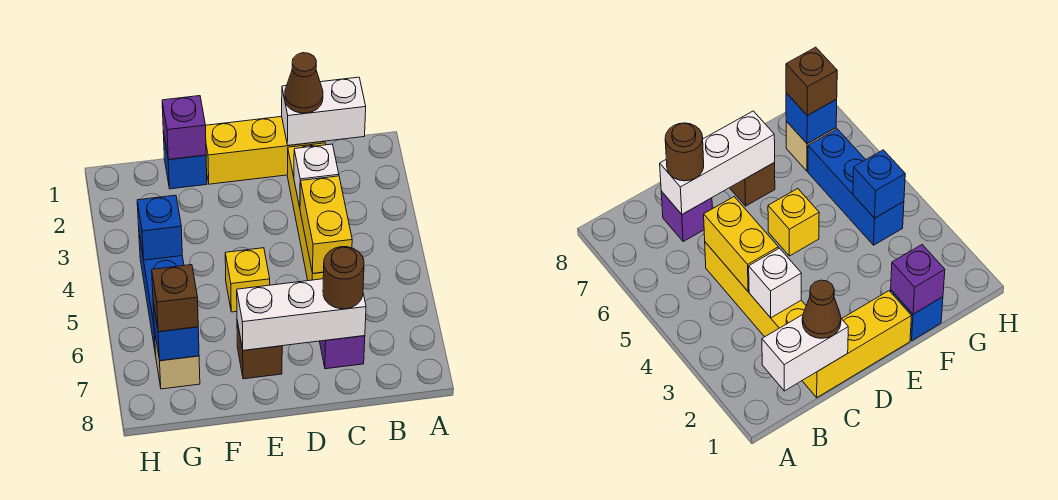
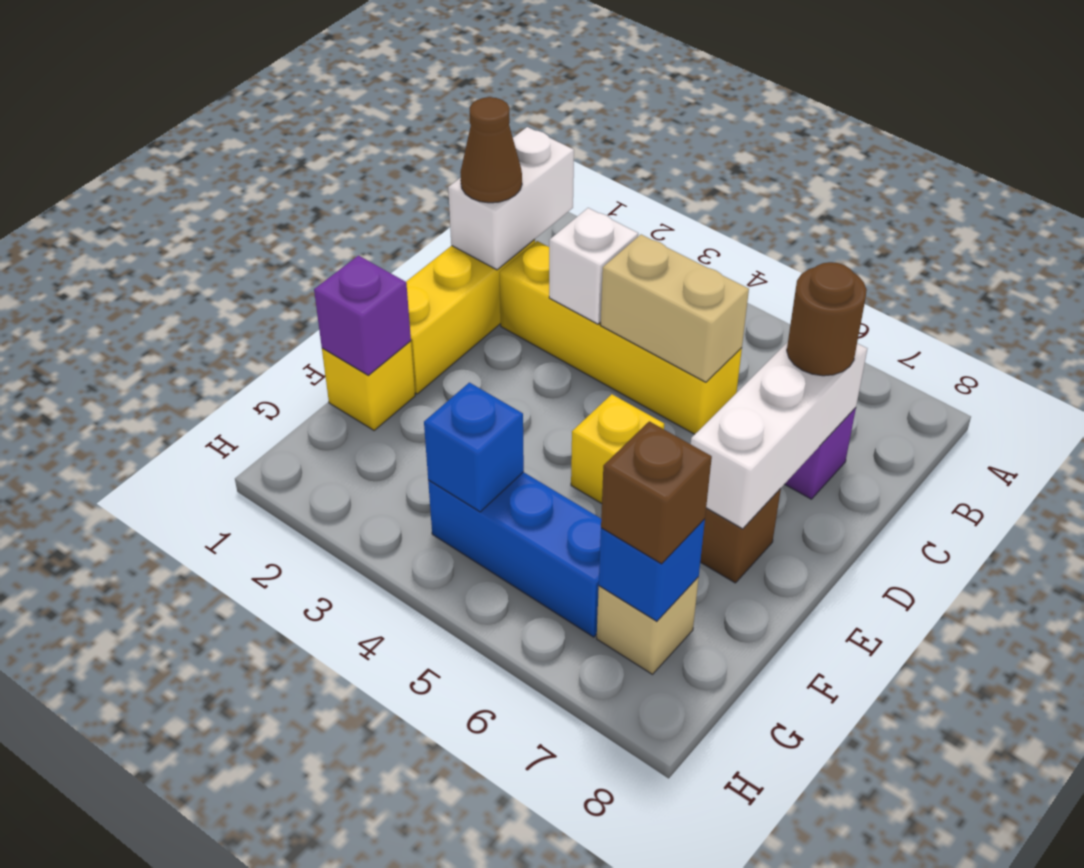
yellow brick C4:C5 level 2 -> tan brick C4:C5 level 2
blue brick F1 level 1 -> yellow brick F1 level 1

